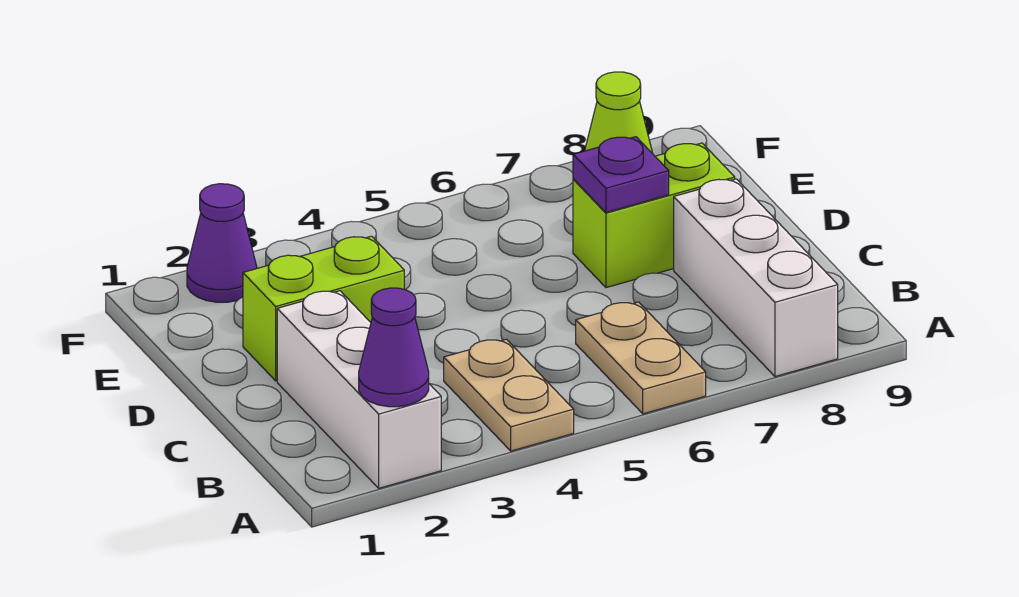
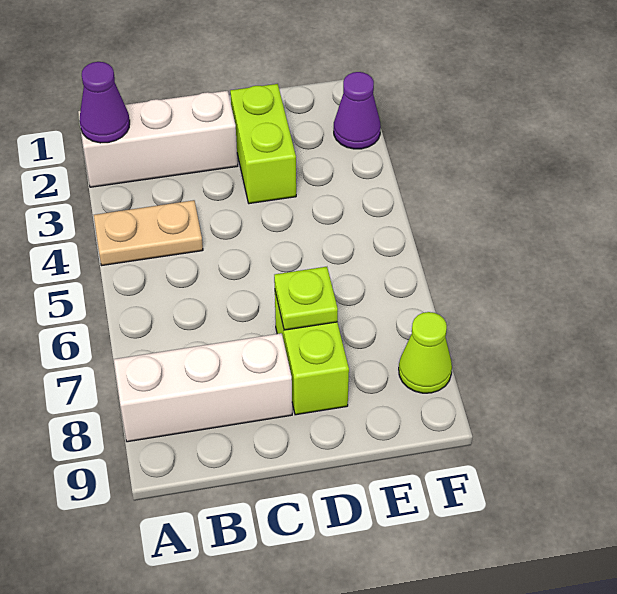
tan plate A6:B6 level 1 -> none
purple plate D7 level 2 -> lime plate D7 level 2

